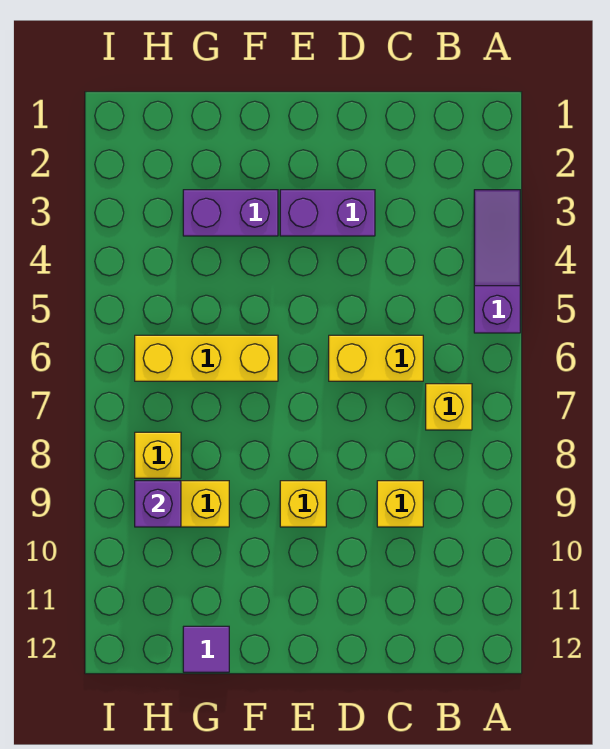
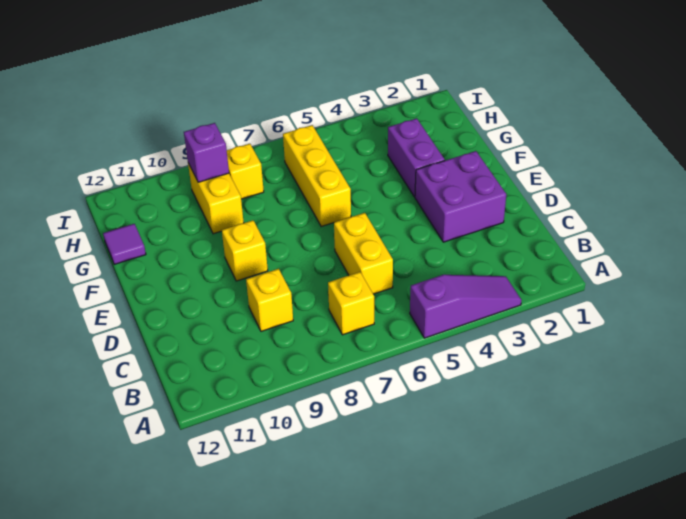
purple brick D3:E3 level 1 -> purple brick D2:E3 level 1

